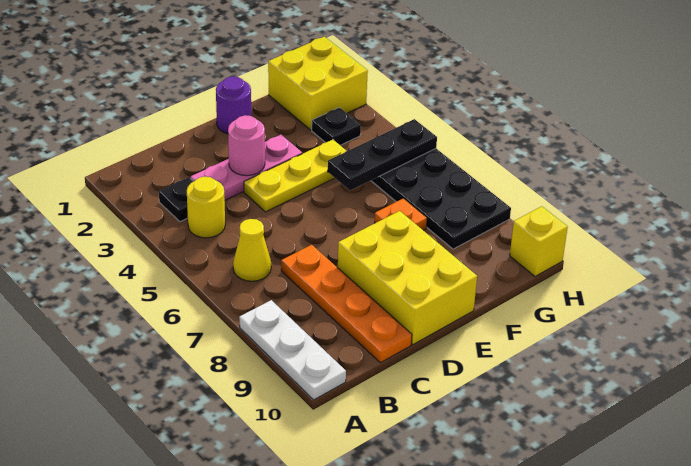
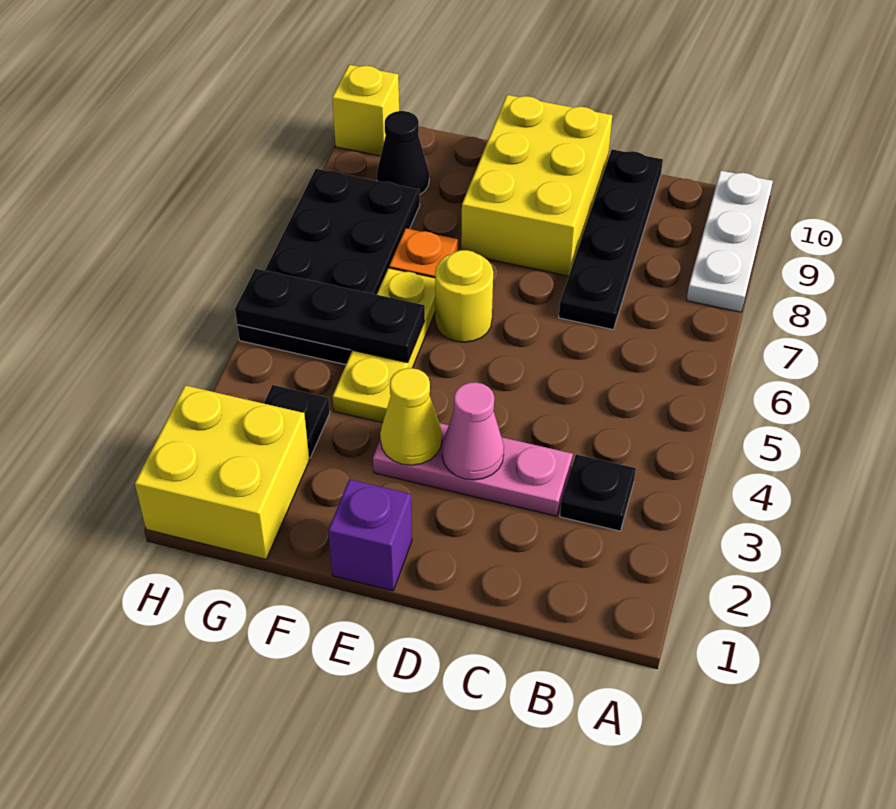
yellow round brick B4 level 1 -> yellow round brick E6 level 1
yellow cone B6 level 1 -> yellow cone E3 level 2
orange plate C7:C10 level 1 -> black plate C7:C10 level 1
pink round brick D3 level 2 -> pink cone D3 level 2
yellow plate D4:F4 level 1 -> yellow plate F4:F6 level 1
purple round brick E1 level 1 -> purple brick E1 level 1
none -> black cone G9 level 1

